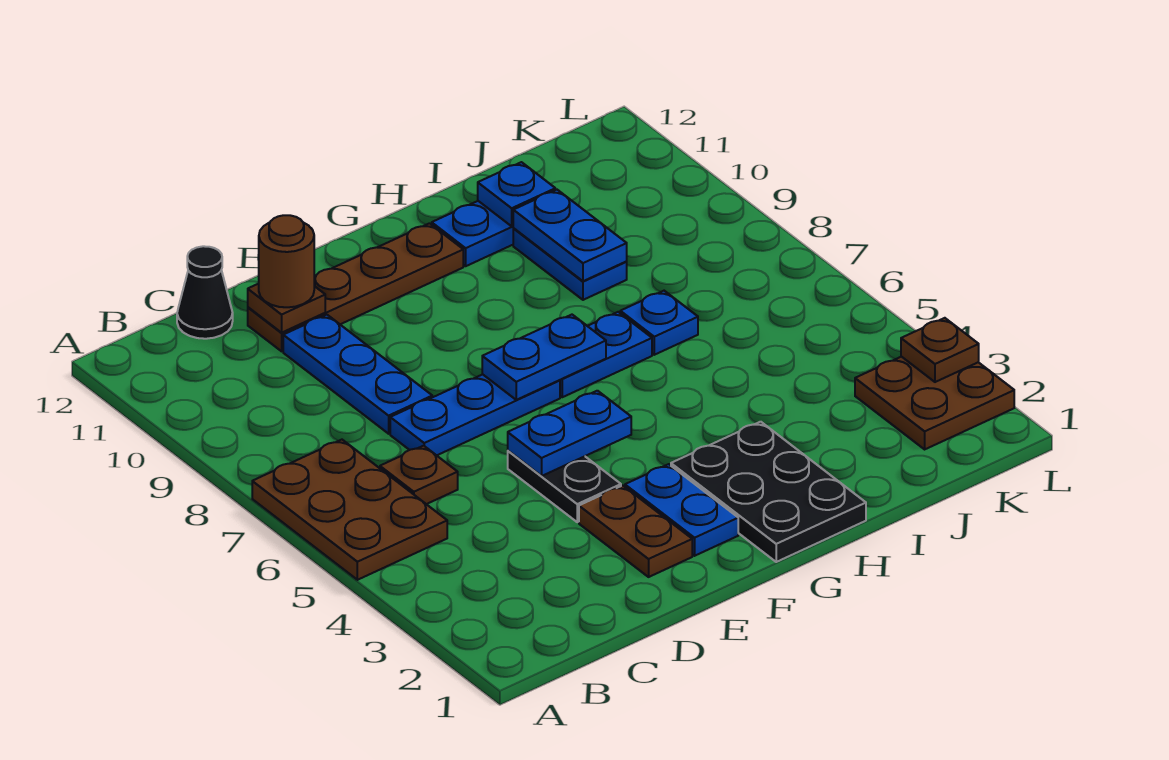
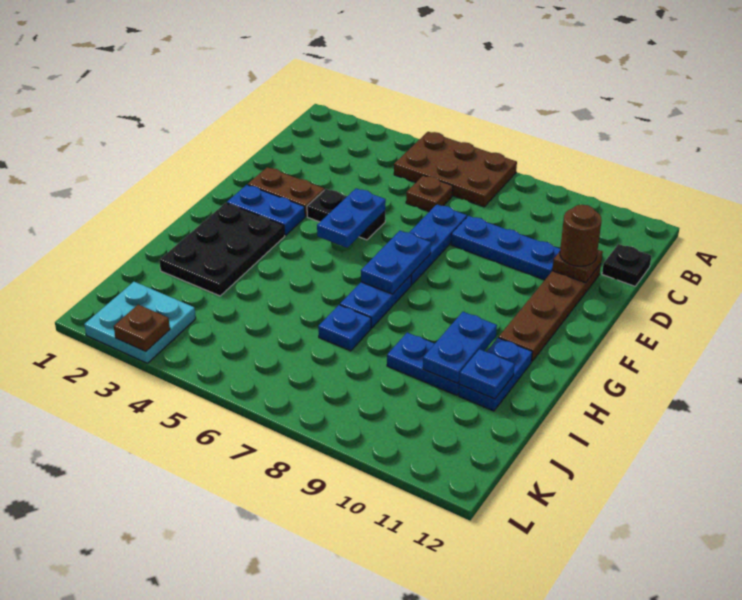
black cone C12 level 1 -> black plate C12 level 1
black plate G1:H3 level 1 -> black plate G2:I3 level 1
blue plate I9:I10 level 2 -> blue plate H10:I10 level 2
brown plate K2:L3 level 1 -> cyan plate K2:L3 level 1

